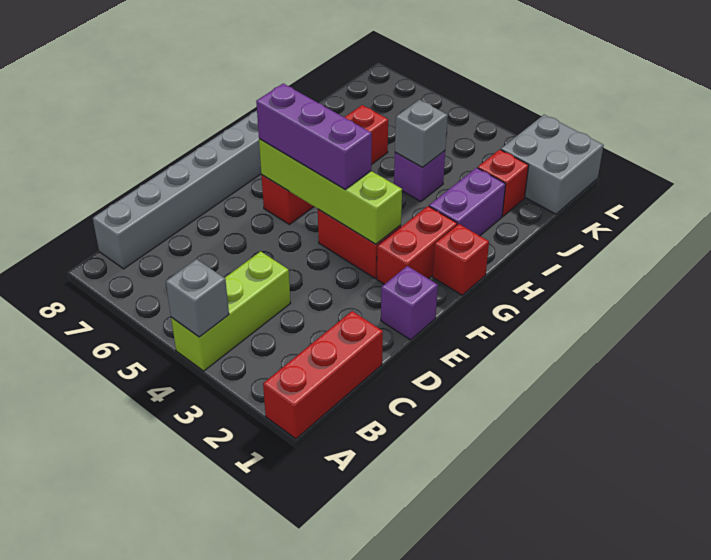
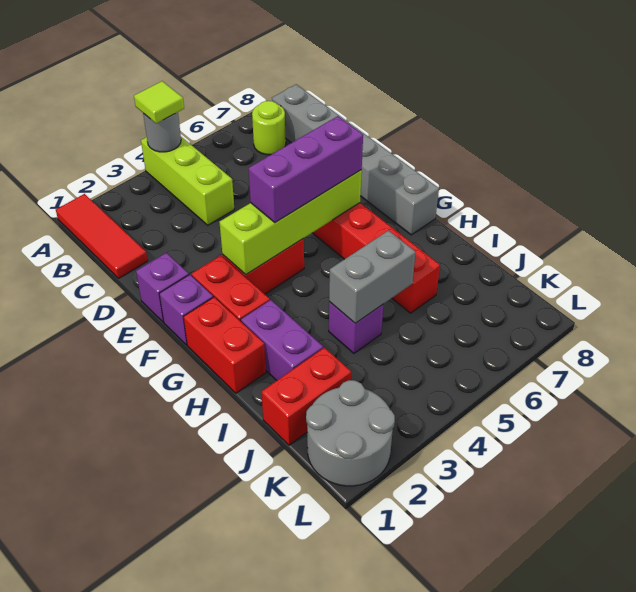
red brick A1:C1 level 1 -> red tile A1:C1 level 1
grey brick A4 level 2 -> grey round brick A4 level 2
none -> lime tile A4 level 3
none -> lime round brick B7 level 1
none -> purple brick F1 level 1
red brick G1 level 1 -> red brick G1:H1 level 1
grey brick I4 level 2 -> grey brick I4:I5 level 2
red brick J2 level 1 -> red brick J1:J2 level 1
grey brick K1:L2 level 1 -> grey round brick K1:L2 level 1

